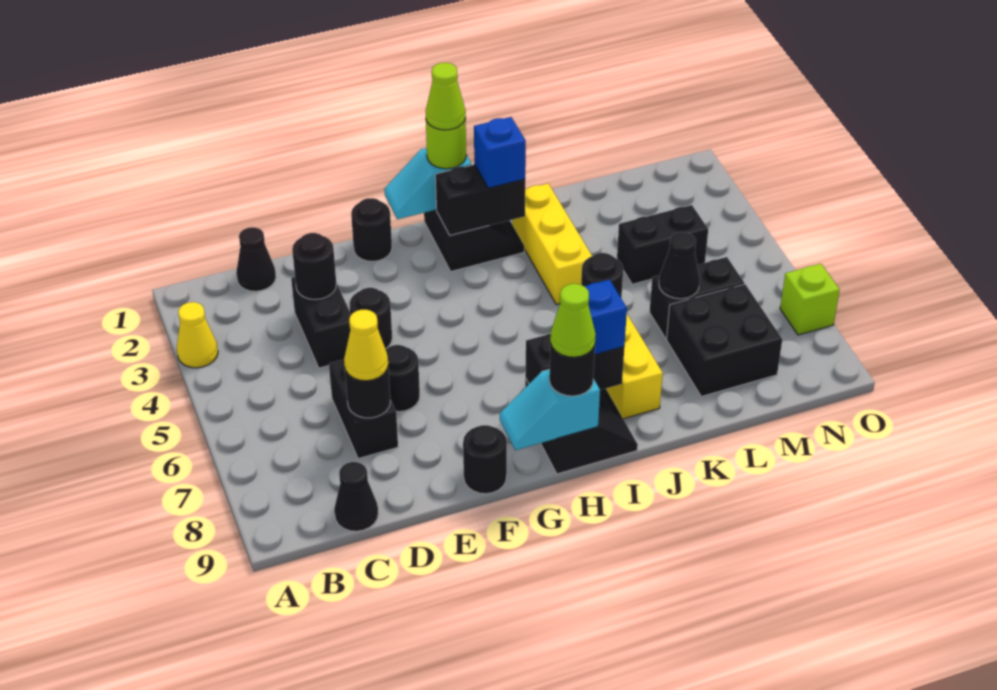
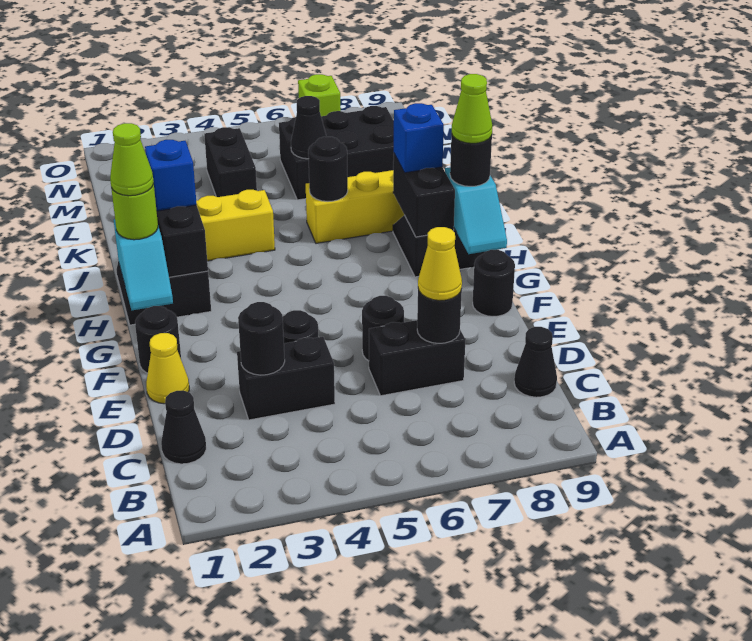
yellow cone A3 level 1 -> yellow cone E1 level 1

